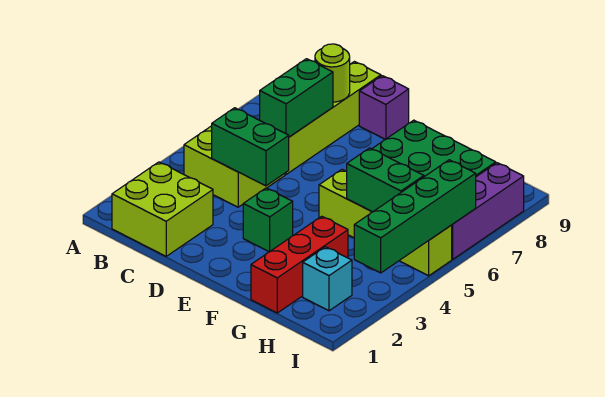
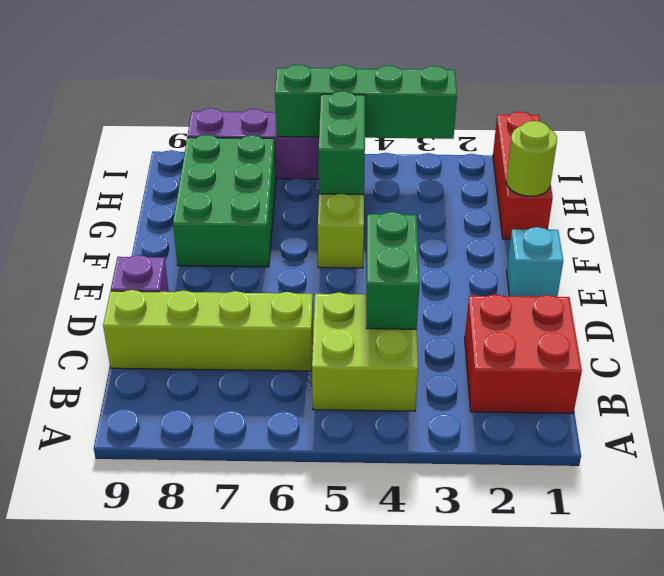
lime brick B1:C2 level 1 -> red brick B1:C2 level 1
green brick C6:C7 level 2 -> none
lime round brick C8 level 2 -> lime round brick G1 level 2
green brick E3 level 1 -> none
red brick G1:G3 level 1 -> red brick G1:I1 level 1
cyan brick H2 level 1 -> cyan brick E1 level 1

